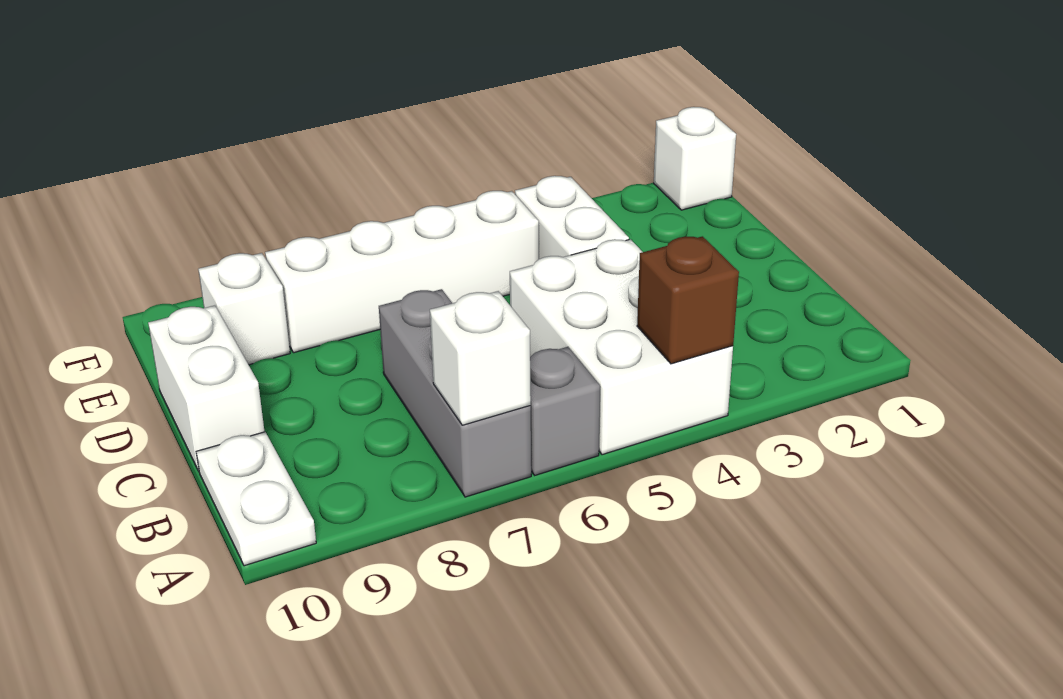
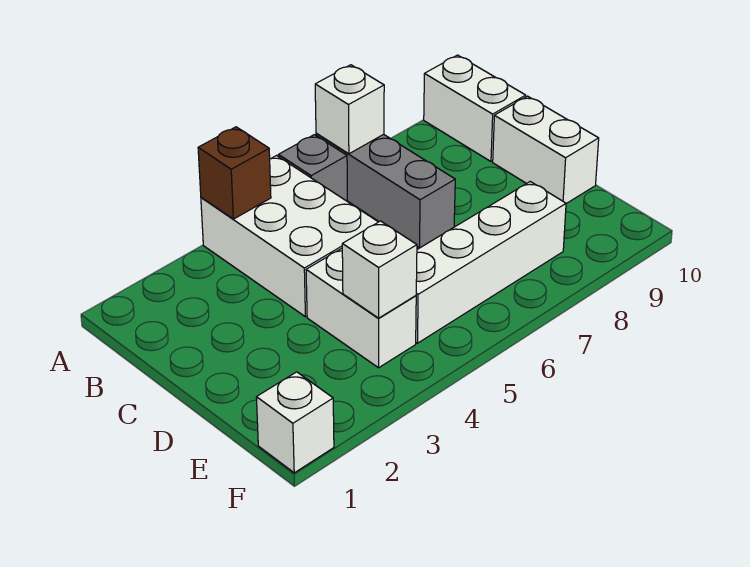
white plate A10:B10 level 1 -> white brick A10:B10 level 1
white brick E9 level 1 -> white brick E4 level 2

